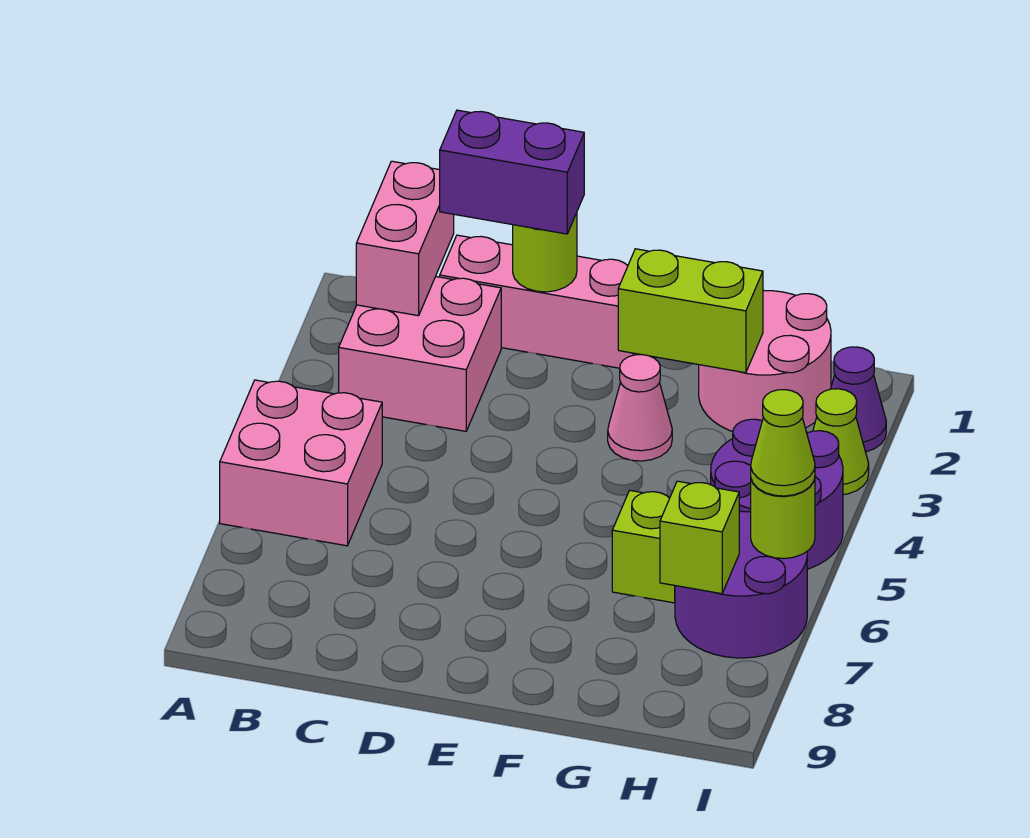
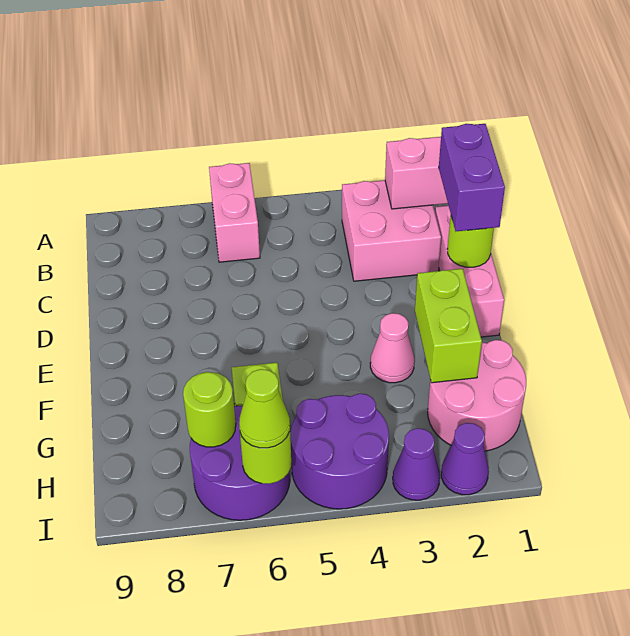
pink brick A5:B6 level 1 -> pink brick A6:B6 level 1
lime brick H7 level 2 -> lime round brick H7 level 2
lime cone I3 level 1 -> purple cone I3 level 1

